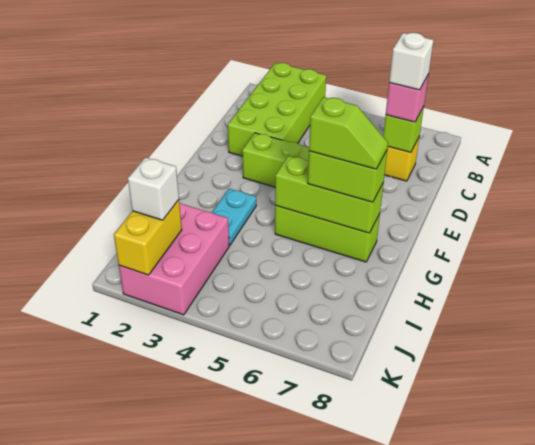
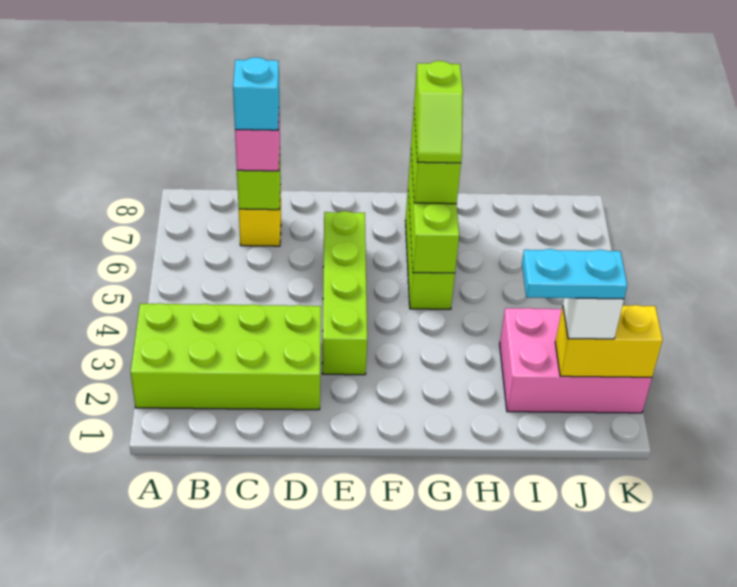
white brick C7 level 4 -> cyan brick C7 level 4
cyan plate G3:H3 level 1 -> cyan plate I2:J2 level 4
lime slope G6:G7 level 4 top 6 -> lime slope G6:G7 level 4 top 7

